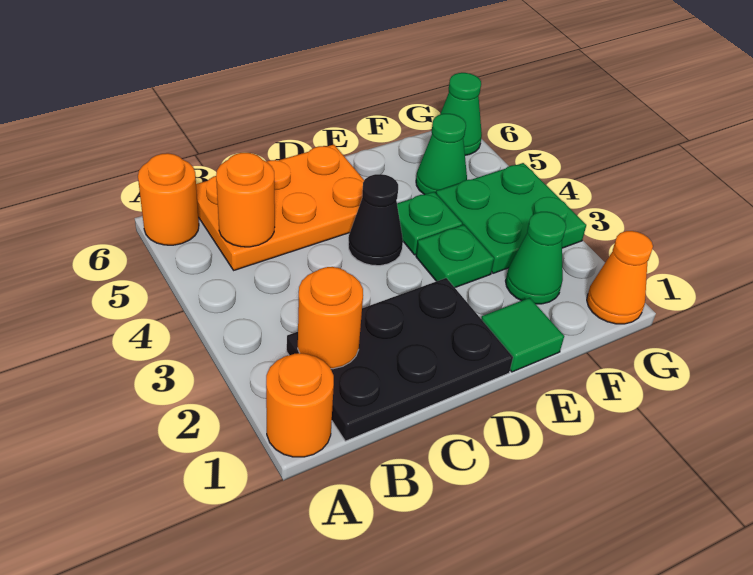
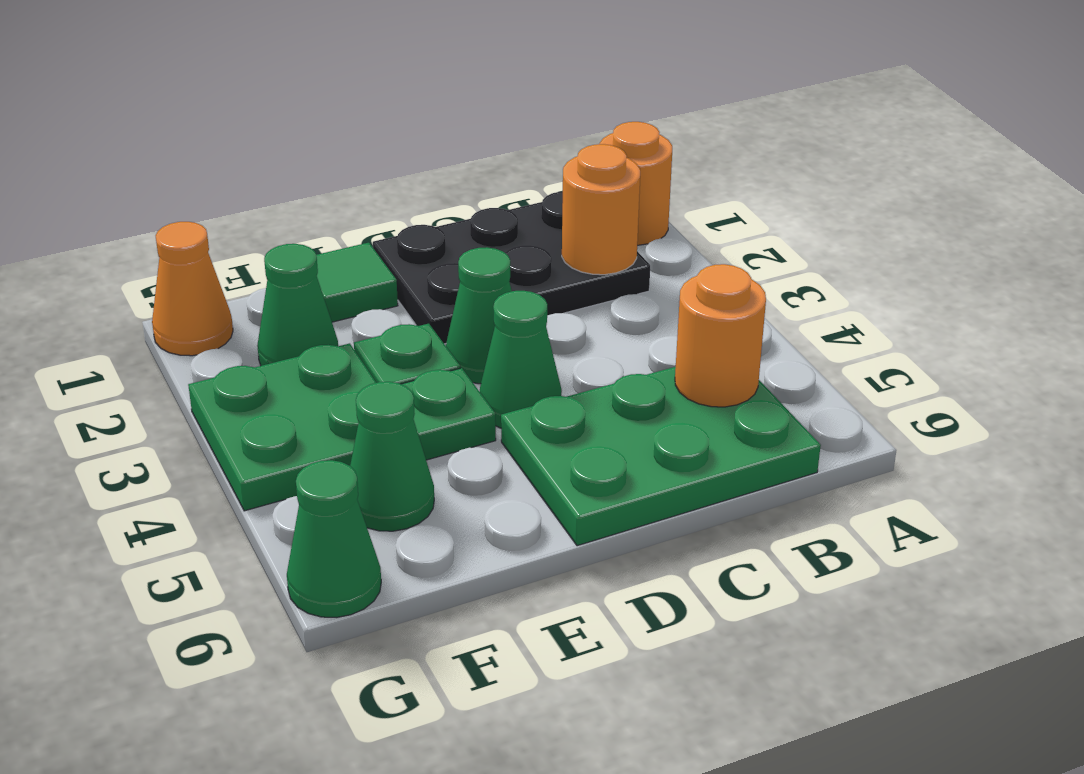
orange round brick A6 level 1 -> none
orange plate B5:D6 level 1 -> green plate B5:D6 level 1
none -> green cone D3 level 1
black cone D4 level 1 -> green cone D4 level 1

